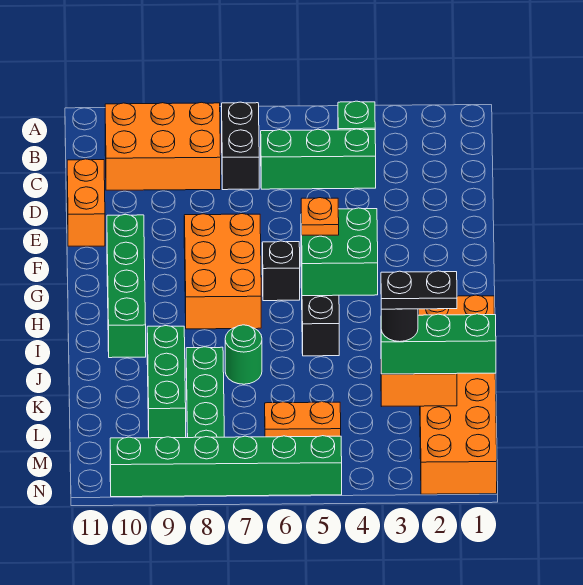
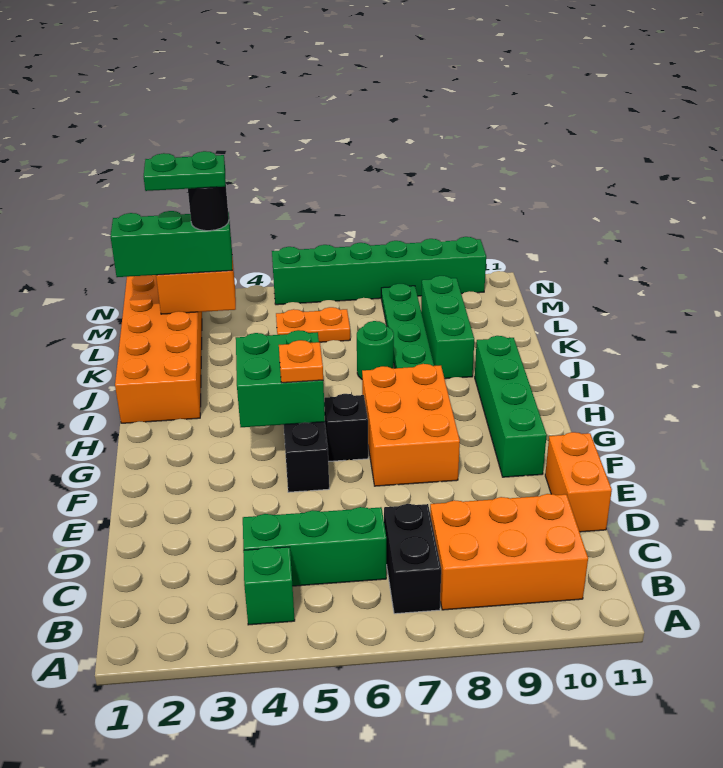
black plate L2:L3 level 5 -> green plate L2:L3 level 5

